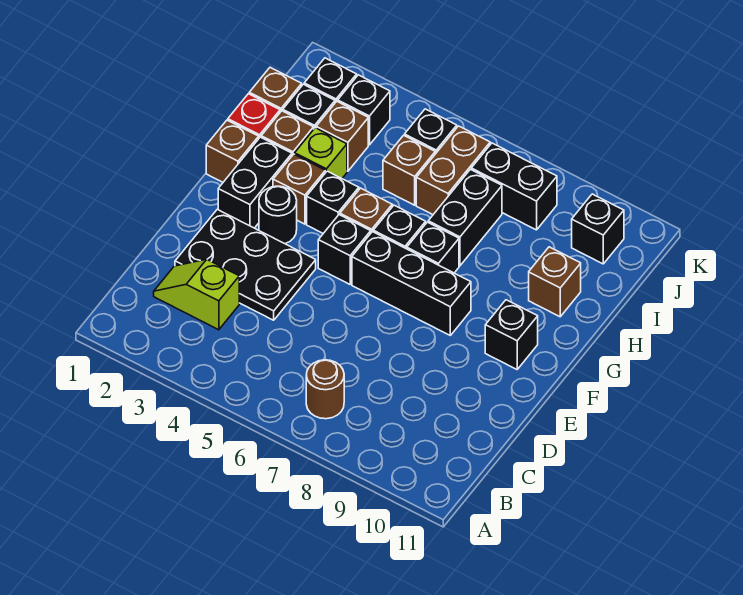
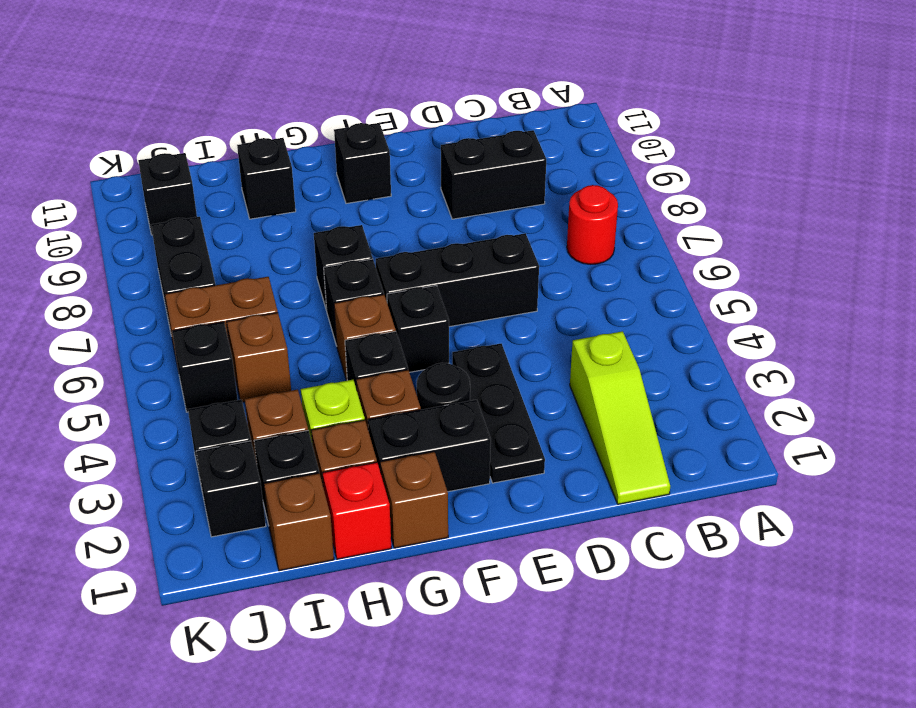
brown round brick B7 level 1 -> red round brick B7 level 1
lime slope C2:C3 level 1 top 3 -> lime slope C1:C3 level 1 top 3
black plate D2:E4 level 1 -> black plate E2:E4 level 1
black brick F6:F8 level 1 -> black brick D6:F6 level 1
black brick H7:I7 level 1 -> black brick C9:D9 level 1
brown brick H10 level 1 -> black brick H10 level 1

